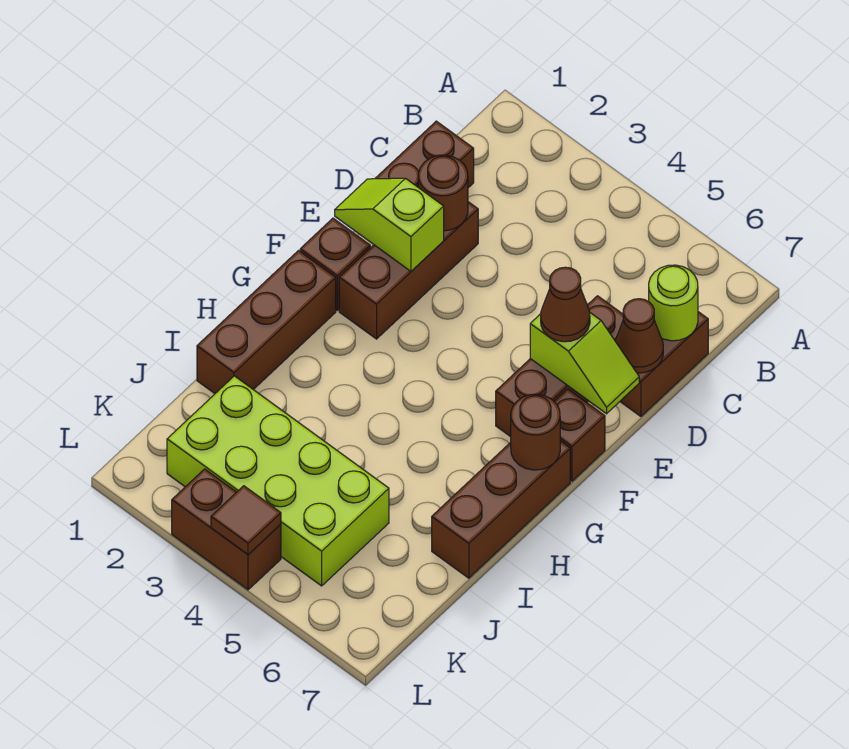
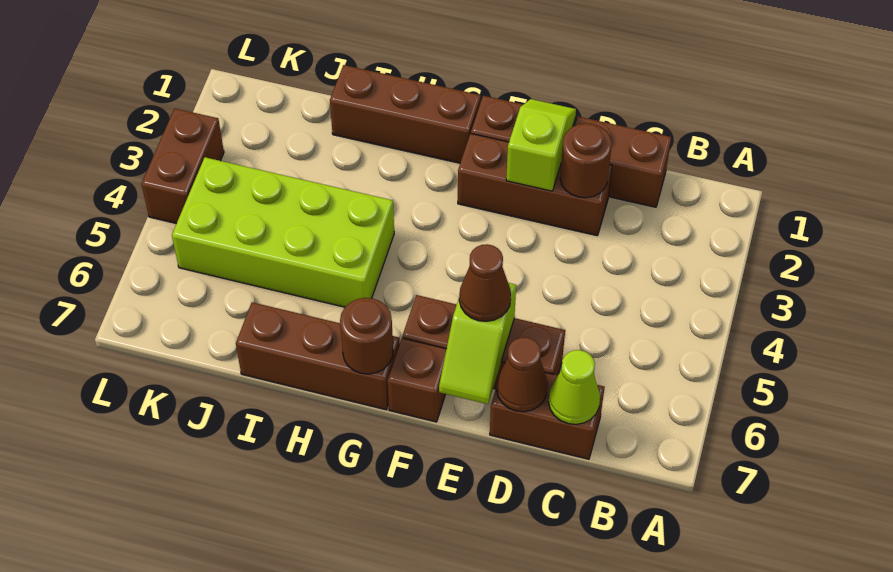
lime round brick C7 level 2 -> lime cone C7 level 2
lime brick J2:K5 level 1 -> lime brick H4:K5 level 1
brown tile L4 level 2 -> none

